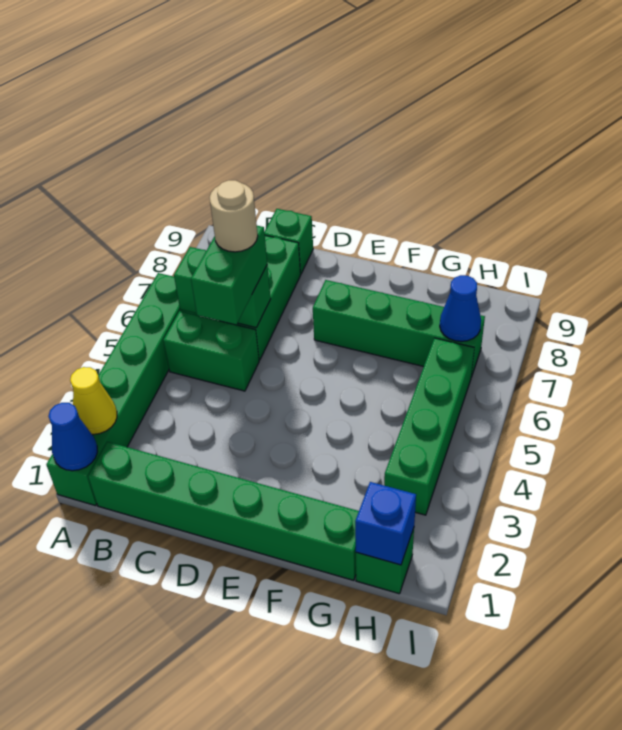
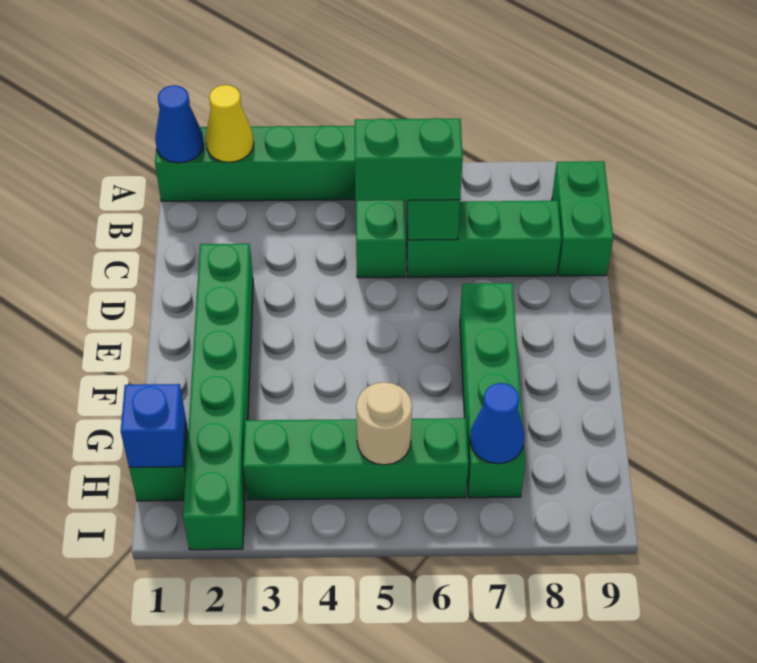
green brick B1:G1 level 1 -> green brick D2:I2 level 1
tan round brick C6 level 4 -> tan round brick H5 level 2
green brick C9 level 1 -> green brick B9:C9 level 1

